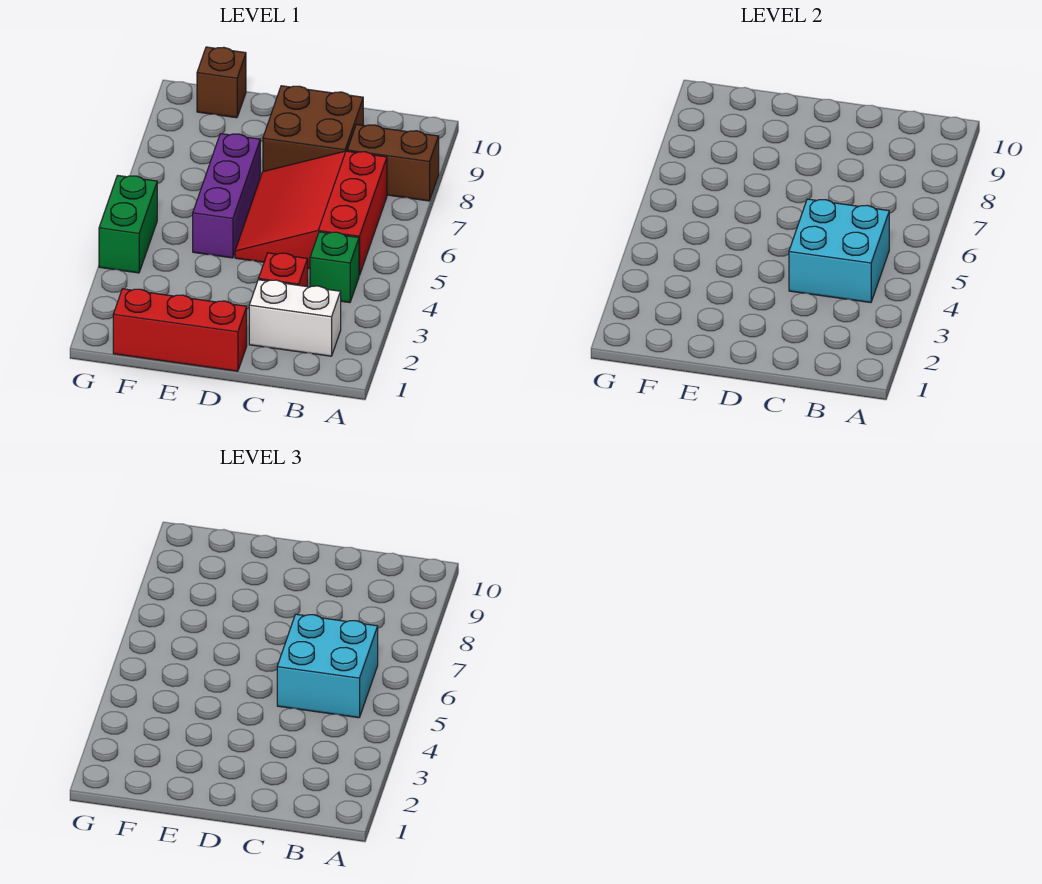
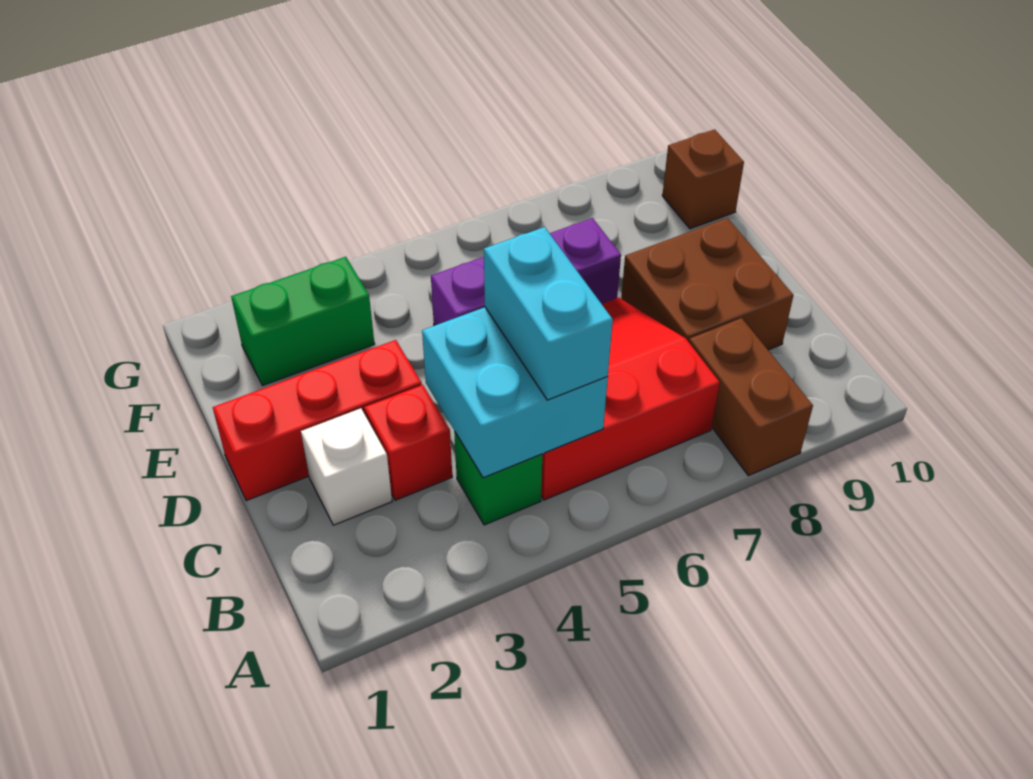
white brick B2:C2 level 1 -> white brick C2 level 1
cyan brick B5:C6 level 3 -> cyan brick B5:C5 level 3
red brick D1:F1 level 1 -> red brick D1:D3 level 1
green brick G4:G5 level 1 -> green brick F2:F3 level 1

